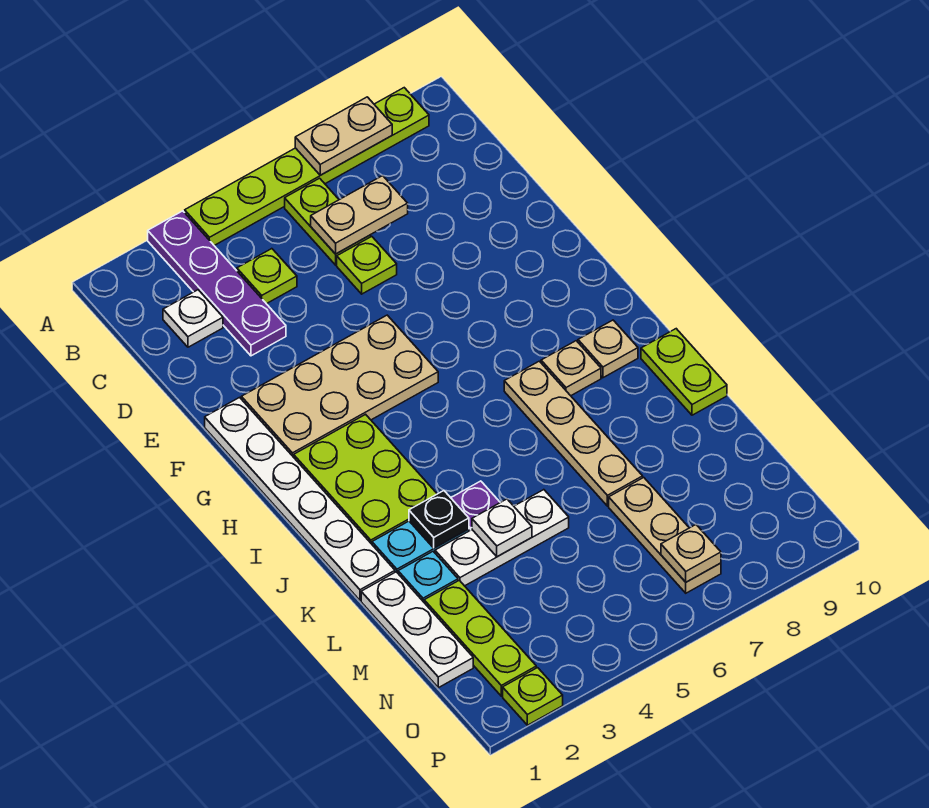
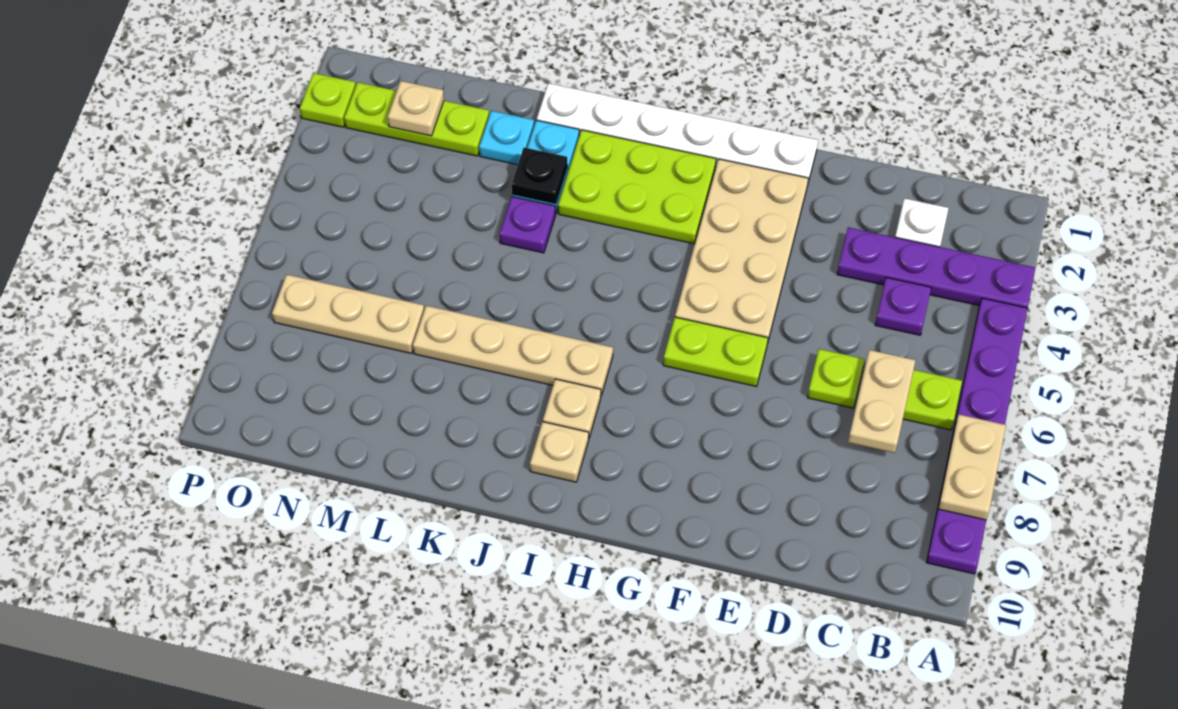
lime plate A4:A9 level 1 -> purple plate A4:A9 level 1
lime plate C4 level 1 -> purple plate C4 level 1
lime plate J10:K10 level 1 -> lime plate F6:G6 level 1
white plate L1:N1 level 1 -> none
white plate L3:L5 level 1 -> none
white plate L4 level 2 -> none
tan plate O7 level 2 -> tan plate N2 level 2

